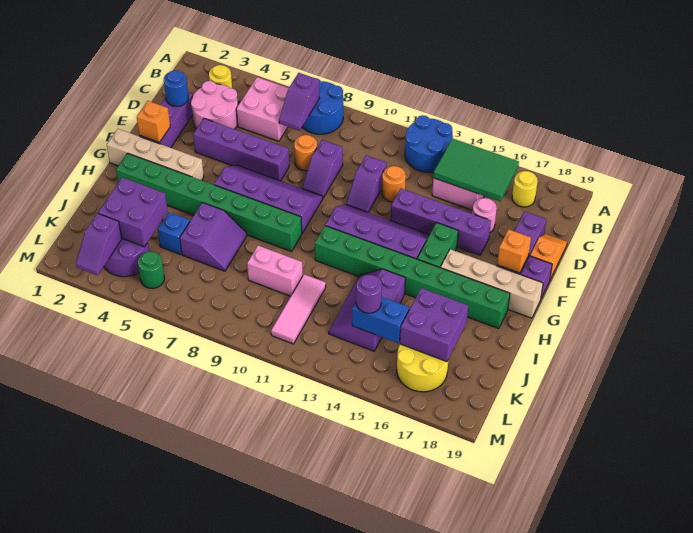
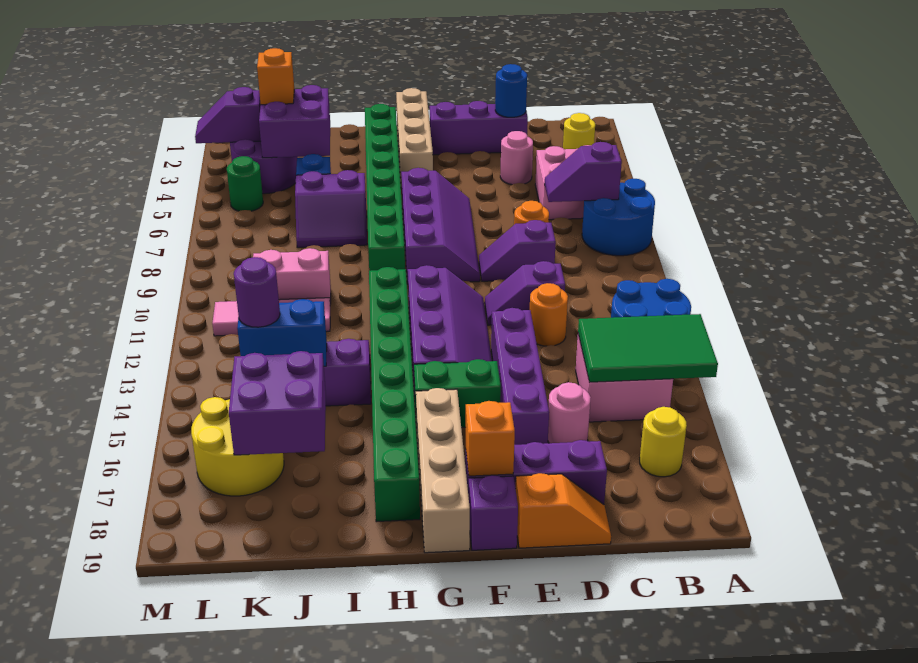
green tile B14:C16 level 2 -> green tile A14:C15 level 2
pink round brick C3:D4 level 1 -> pink round brick D4 level 1
purple brick E4:E7 level 1 -> none
orange brick F2 level 2 -> orange brick K3 level 3
pink brick J9:J10 level 1 -> pink brick J10:K10 level 1
blue brick K14:K15 level 2 -> blue brick J14:K14 level 2

